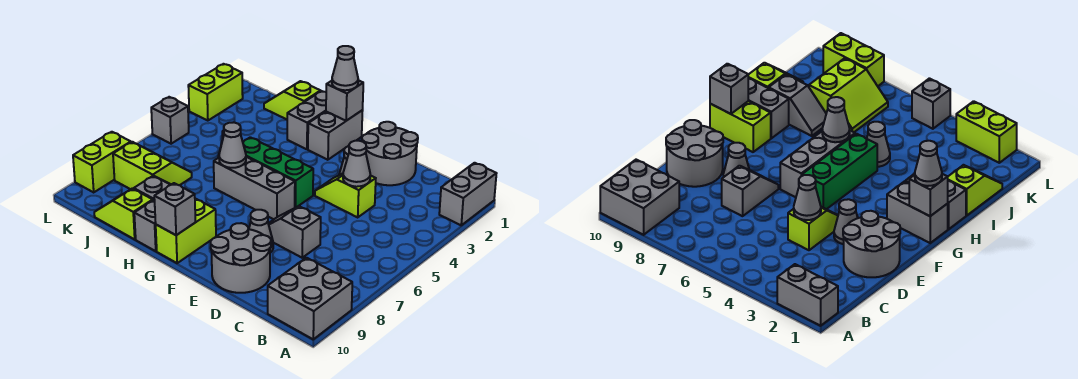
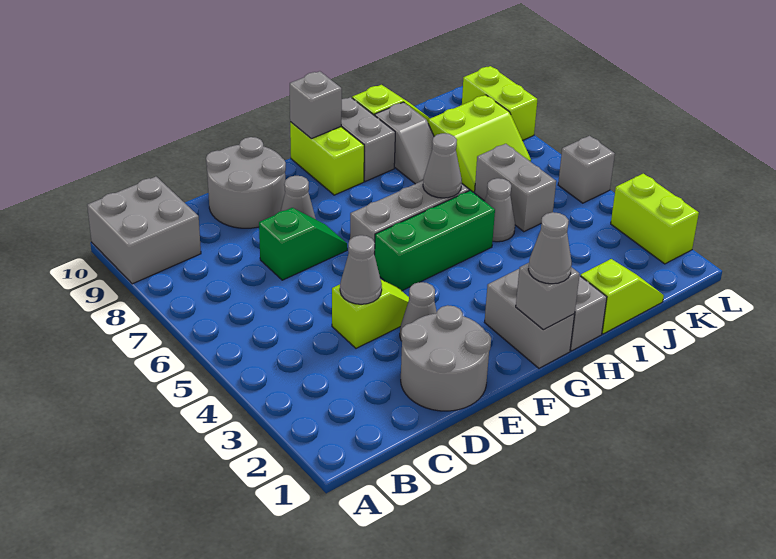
grey brick A1:A2 level 1 -> grey brick J5:J6 level 1
grey slope D7:E7 level 1 top D -> green slope D7:E7 level 1 top D

